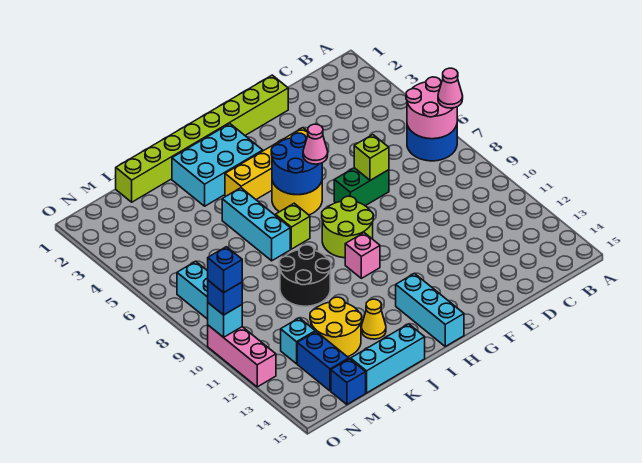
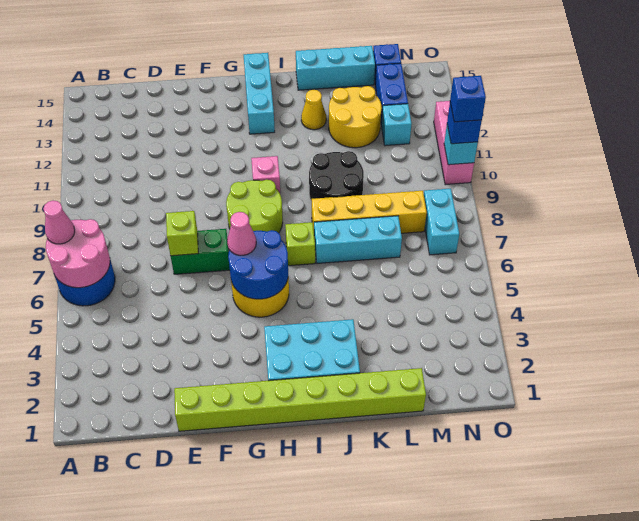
yellow brick F4:I4 level 1 -> yellow brick J8:M8 level 1
cyan brick J5:J7 level 1 -> cyan brick J7:L7 level 1

